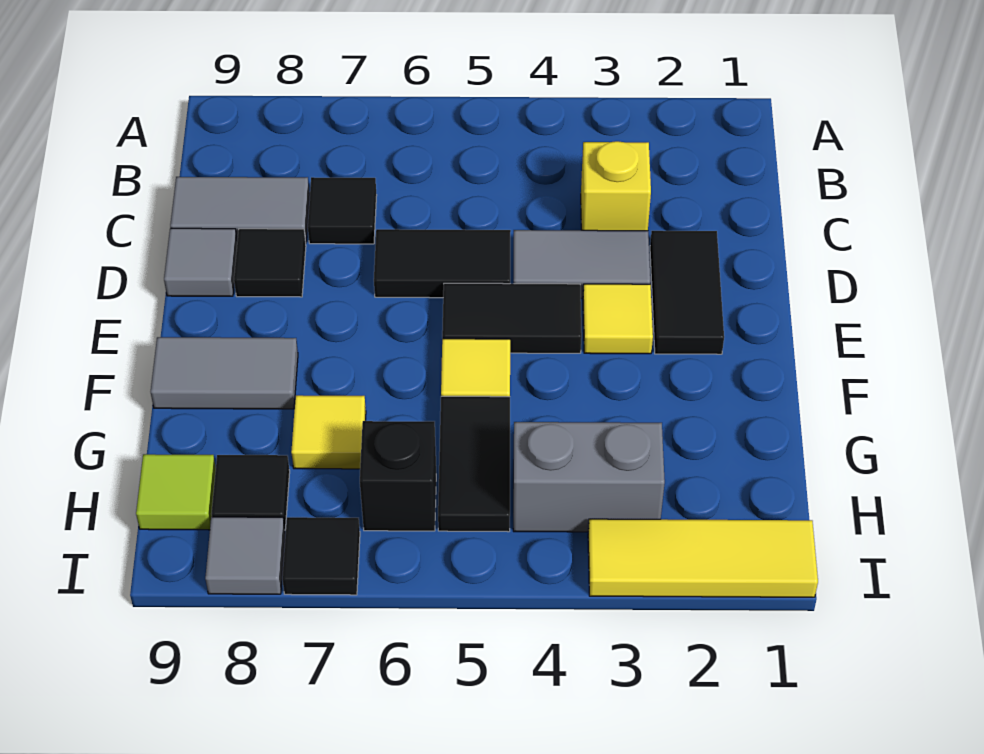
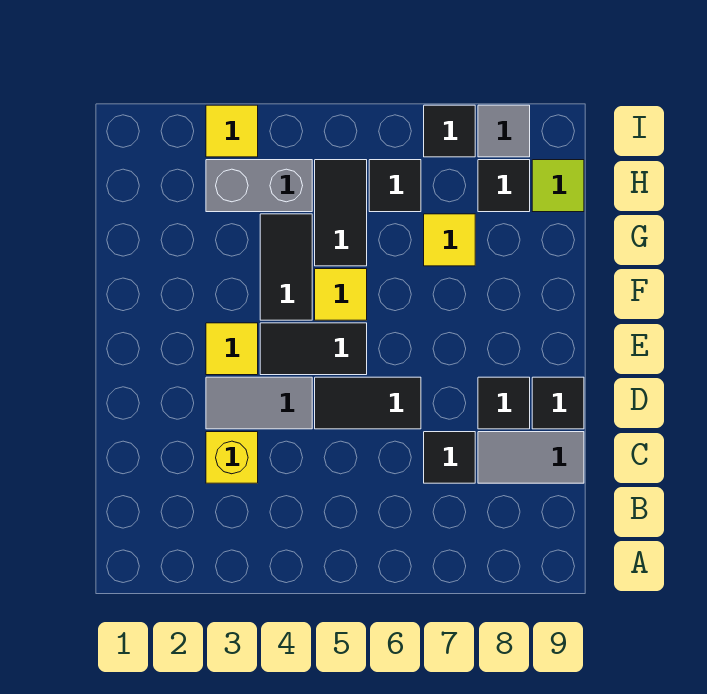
black tile D2:E2 level 1 -> black tile F4:G4 level 1
grey tile D9 level 1 -> black tile D9 level 1
grey tile F8:F9 level 1 -> none
black brick H6 level 1 -> black tile H6 level 1
yellow tile I1:I3 level 1 -> yellow tile I3 level 1

